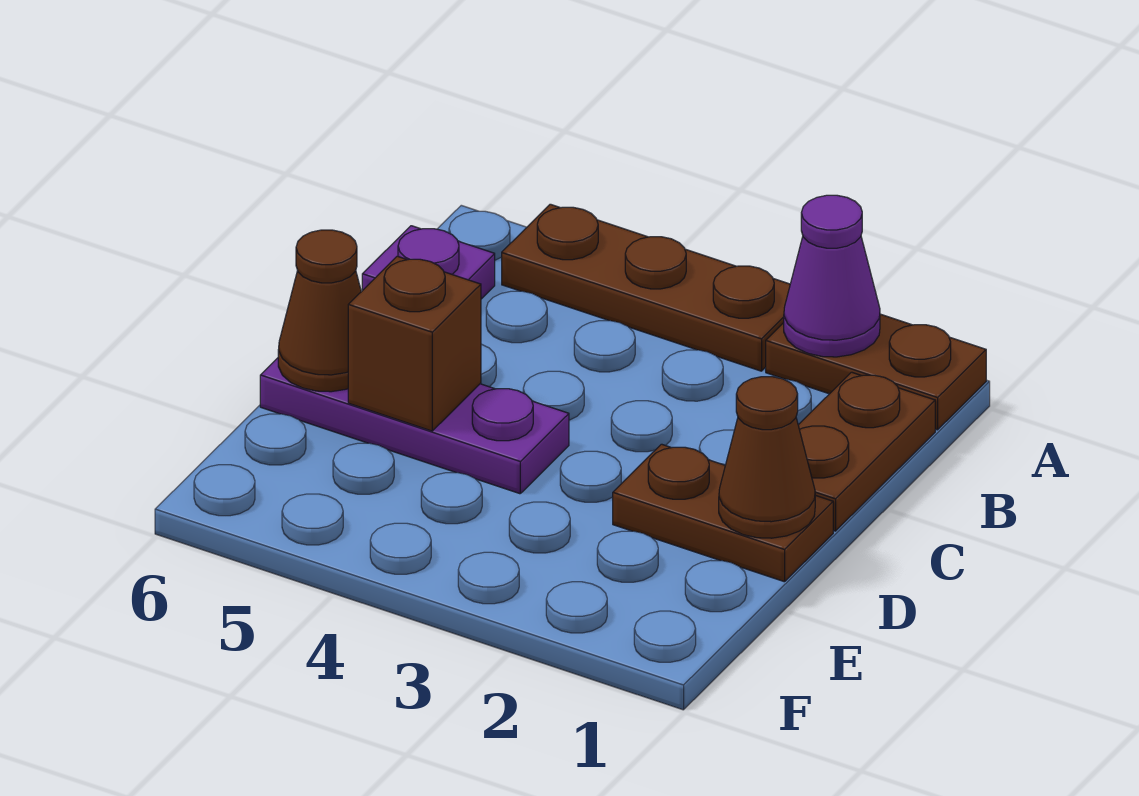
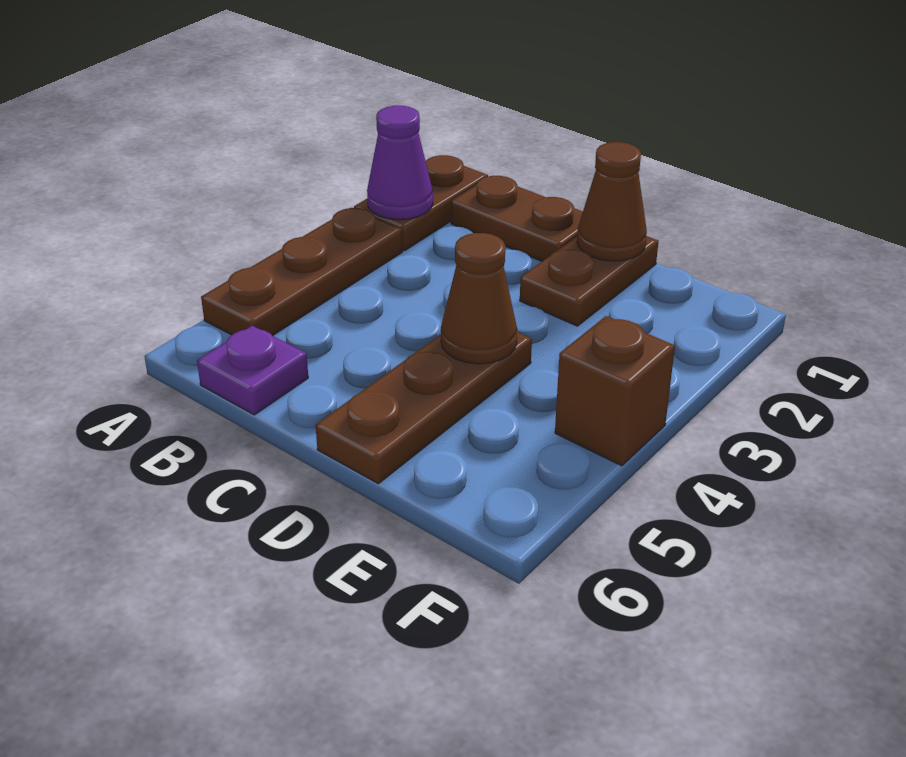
purple plate D4:D6 level 1 -> brown plate D4:D6 level 1
brown brick D5 level 2 -> brown brick F4 level 1
brown cone D6 level 2 -> brown cone D4 level 2

